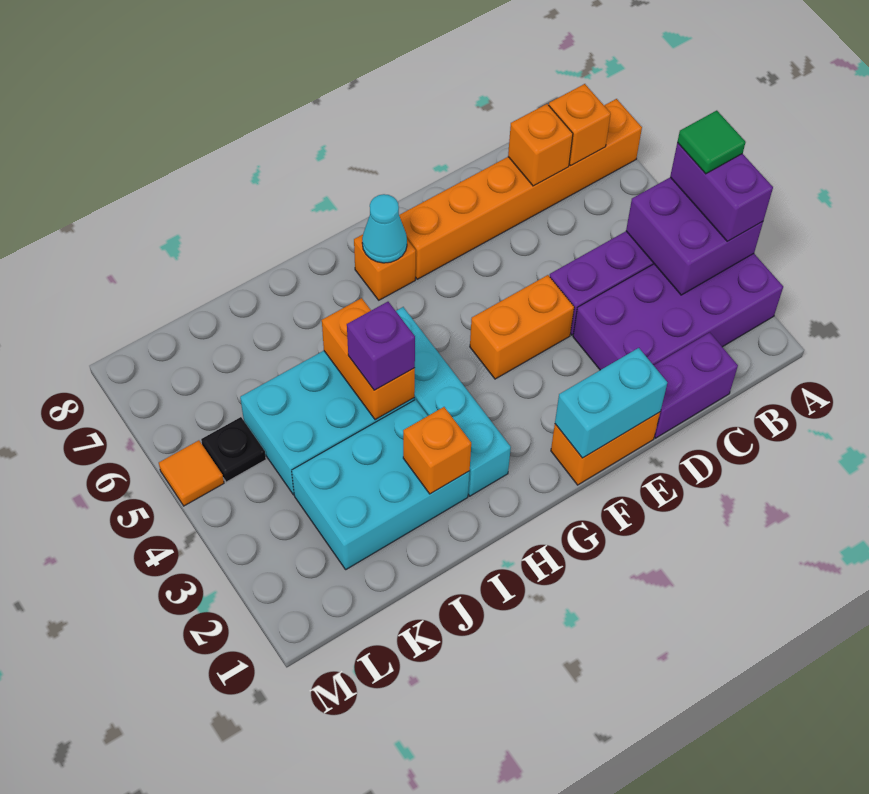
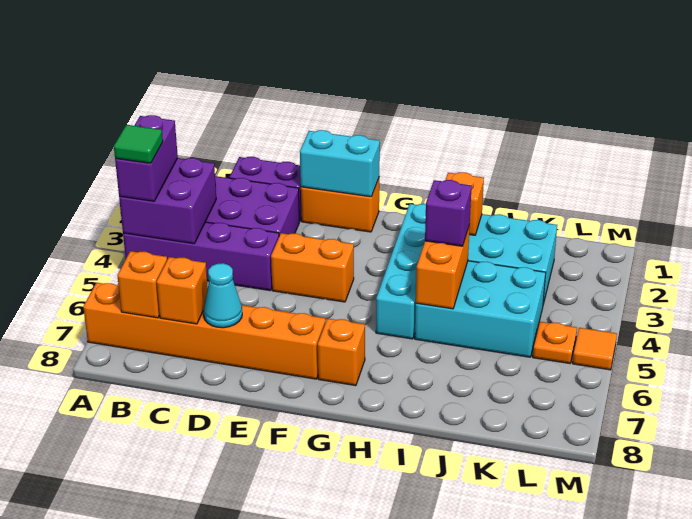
cyan cone G7 level 2 -> cyan cone D7 level 2
black plate L5 level 1 -> orange plate L5 level 1

